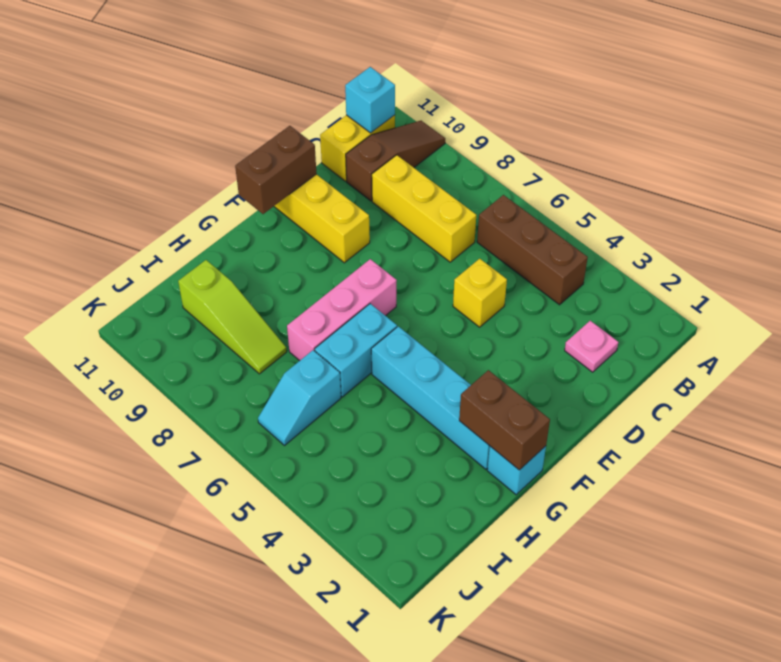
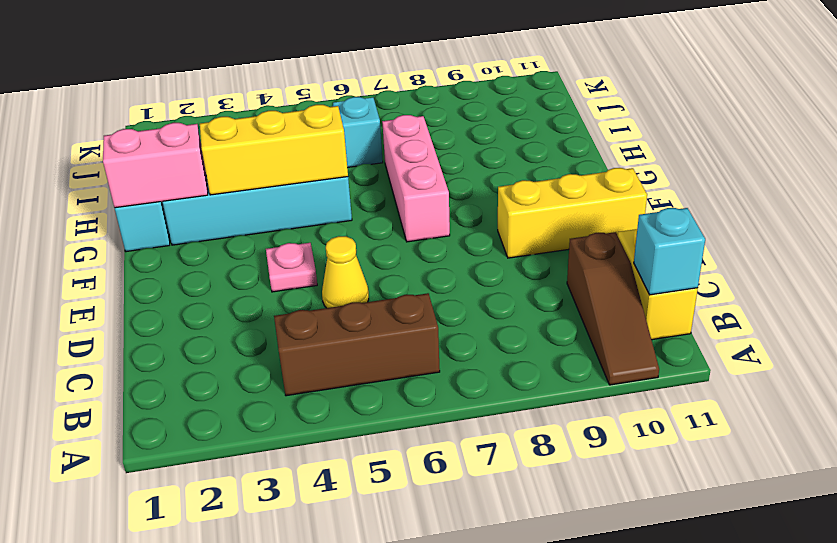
pink plate C2 level 1 -> pink plate E4 level 1
yellow brick C7:C9 level 1 -> yellow brick G3:G5 level 2
yellow brick D5 level 1 -> yellow cone D5 level 1
brown brick E11:F11 level 2 -> none
brown brick G1:G2 level 2 -> pink brick G1:G2 level 2
cyan brick G6:H6 level 1 -> none
lime slope I8:I10 level 1 top 10 -> none

